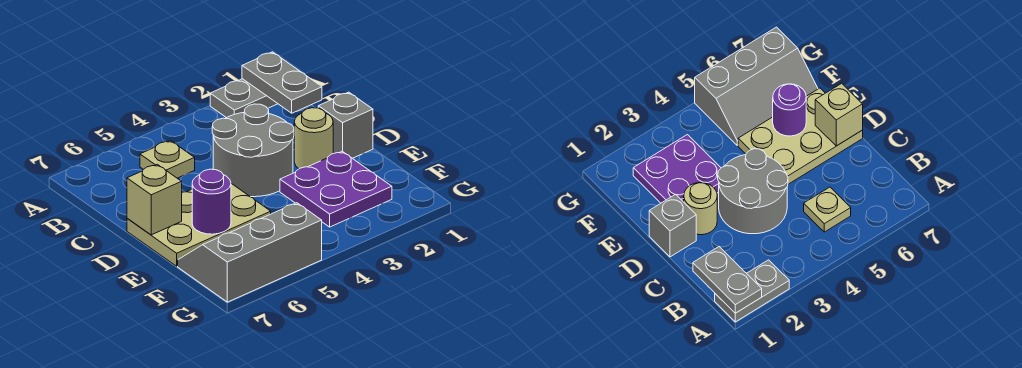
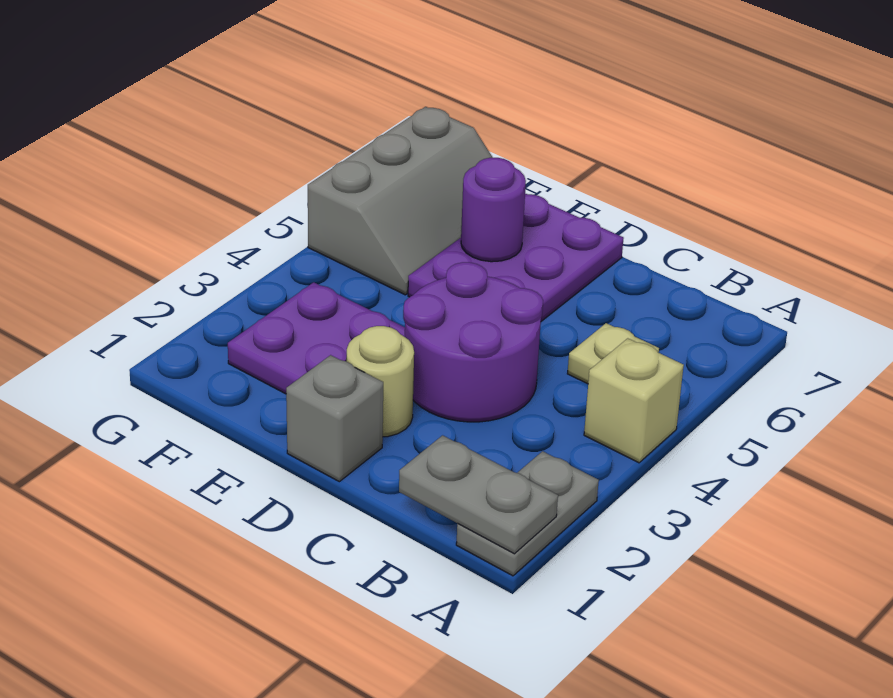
grey round brick C3:D4 level 1 -> purple round brick C3:D4 level 1
tan plate D5:E7 level 1 -> purple plate D5:E7 level 1
tan brick D7 level 2 -> tan brick A4 level 1

